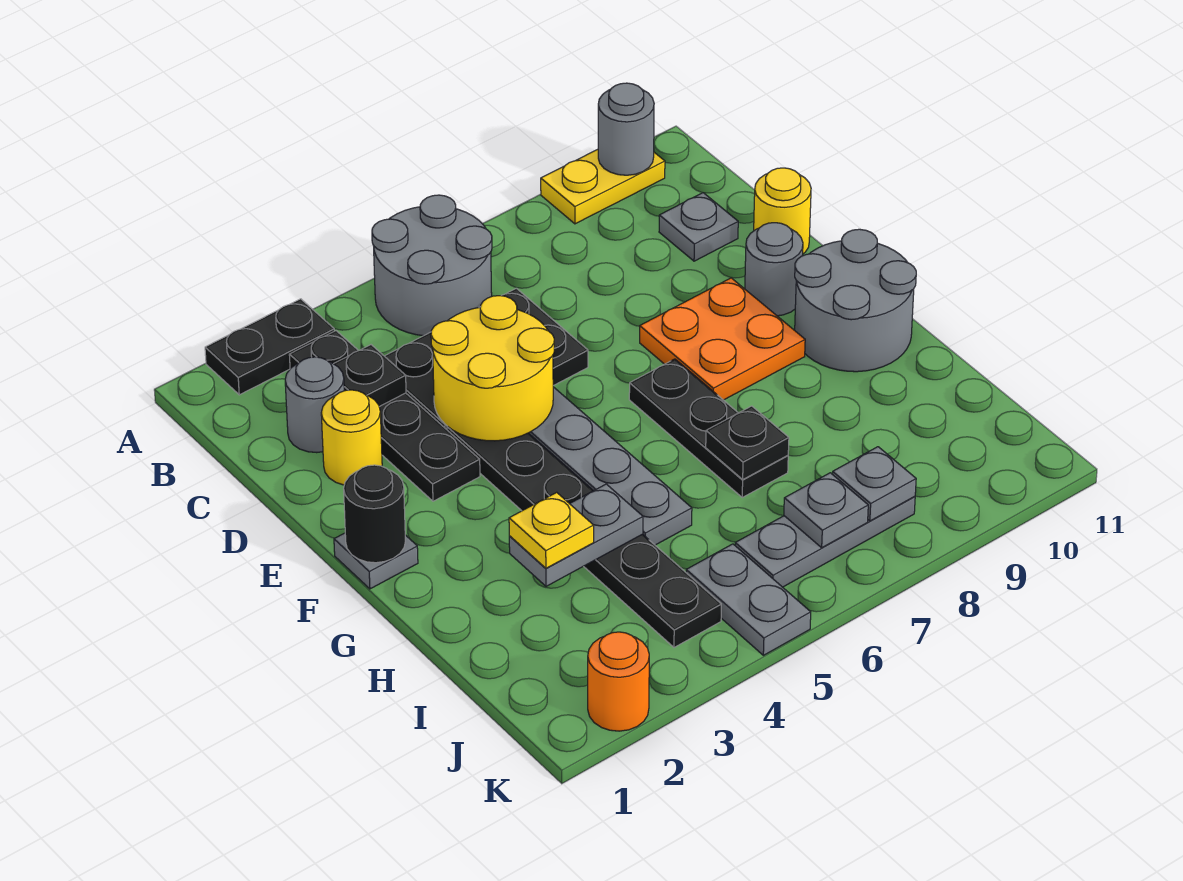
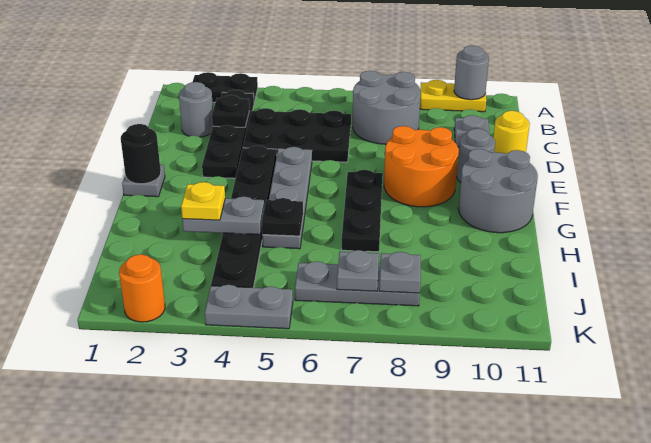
grey round brick A5:B6 level 1 -> grey round brick B7:C8 level 1
yellow round brick D2 level 1 -> none
yellow round brick D4:E5 level 2 -> none
orange plate E8:F9 level 1 -> orange round brick E8:F9 level 1
black plate H7 level 2 -> black plate H5 level 2
grey plate J5:K5 level 1 -> grey plate K4:K5 level 1

